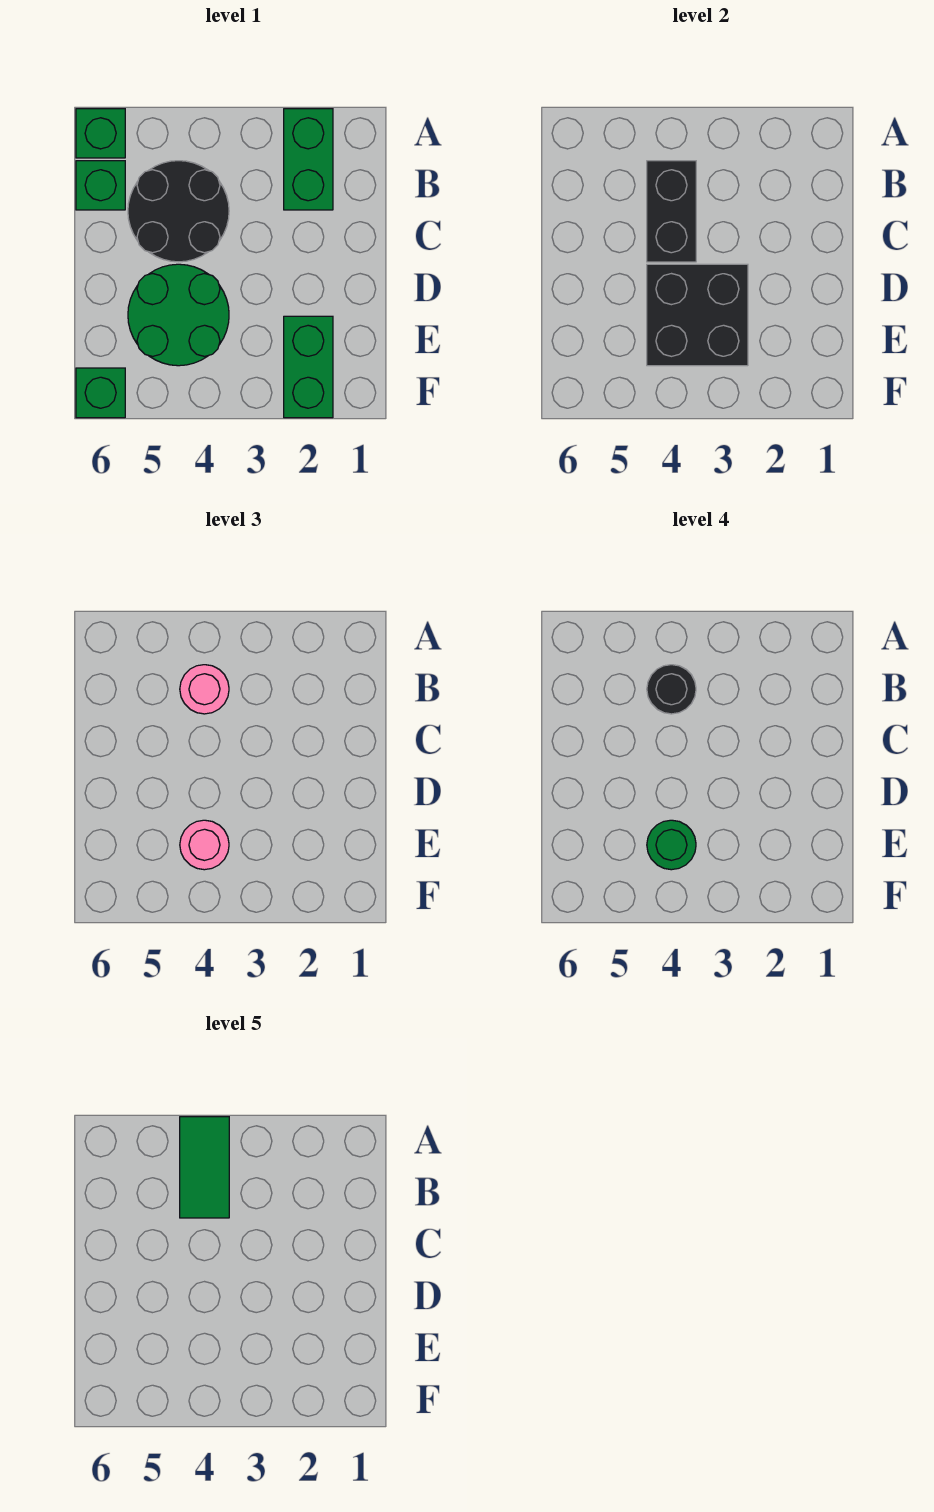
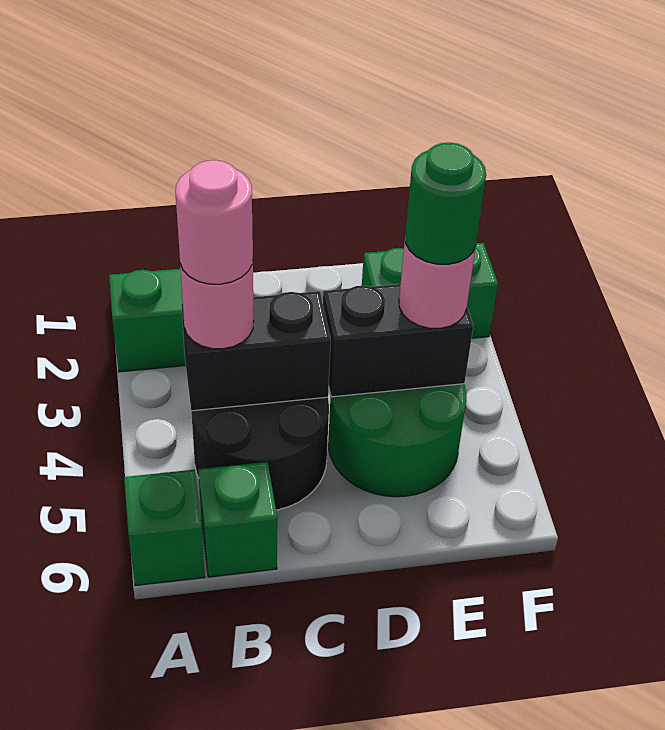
green tile A4:B4 level 5 -> none
black round brick B4 level 4 -> pink round brick B4 level 4
black brick D3:E4 level 2 -> black brick D4:E4 level 2
green brick F6 level 1 -> none

